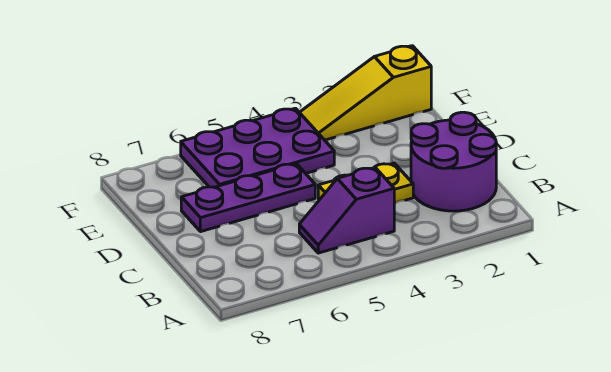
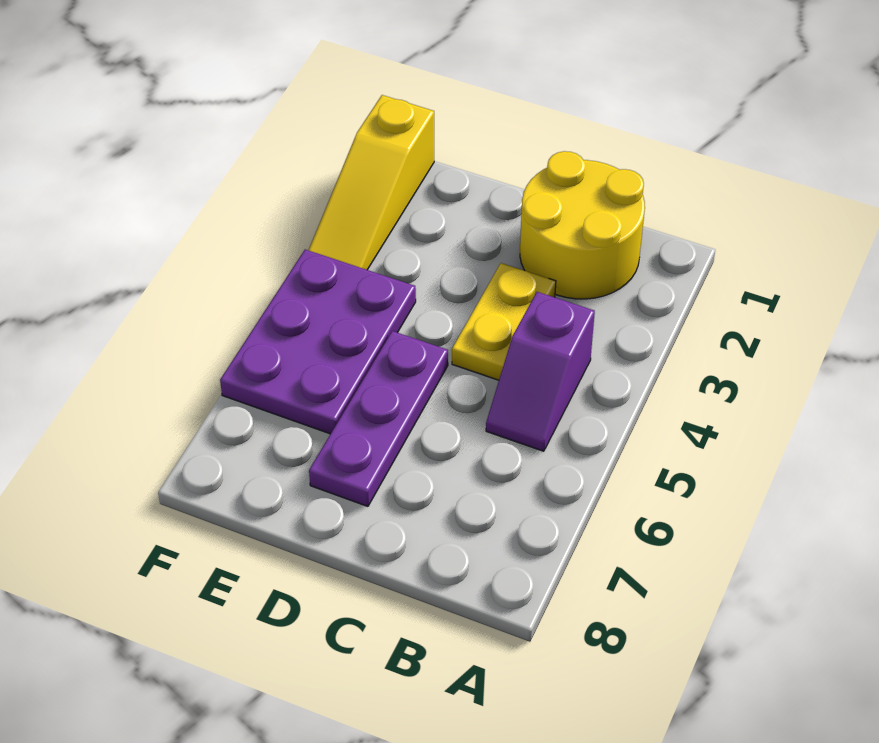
purple round brick B1:C2 level 1 -> yellow round brick B1:C2 level 1

